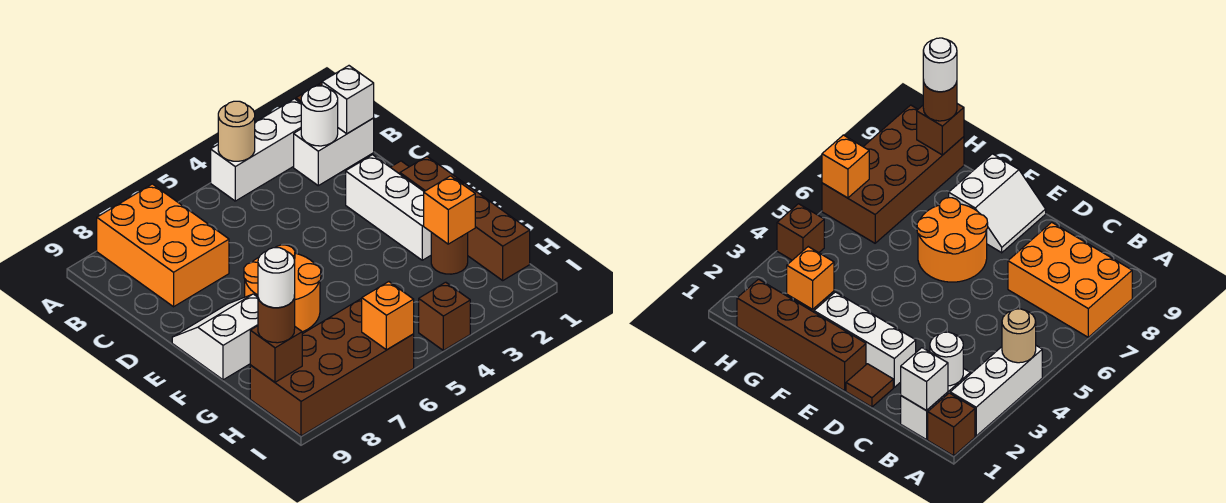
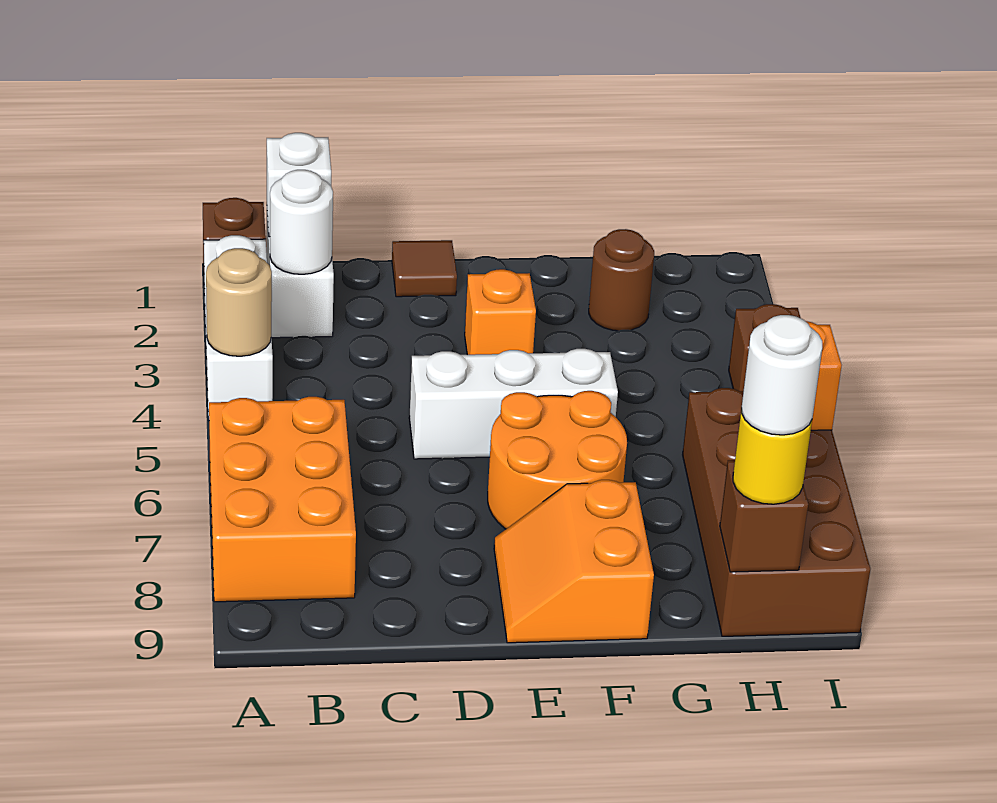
orange brick A7:C8 level 1 -> orange brick A6:B8 level 1
white brick D2:F2 level 1 -> white brick D5:F5 level 1
brown brick E1:H1 level 1 -> none
white slope E8:F9 level 1 top F -> orange slope E8:F9 level 1 top F
orange brick G2 level 2 -> orange brick E3 level 1
brown round brick H9 level 3 -> yellow round brick H9 level 3

